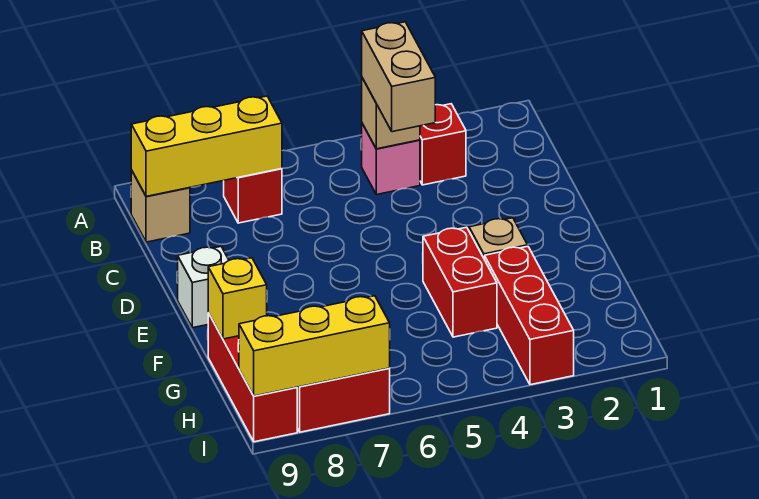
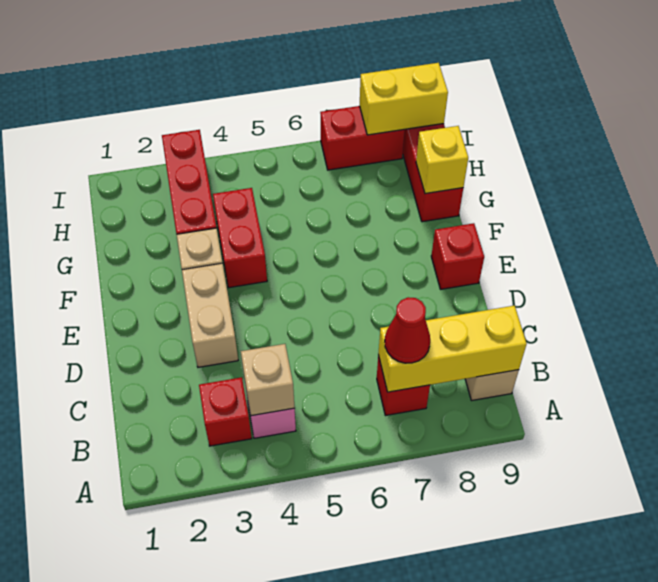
tan brick B4:C4 level 3 -> tan brick D3:E3 level 1
none -> red cone B7 level 3
white brick E9 level 1 -> red brick E9 level 1
yellow brick I7:I9 level 2 -> yellow brick I8:I9 level 2

